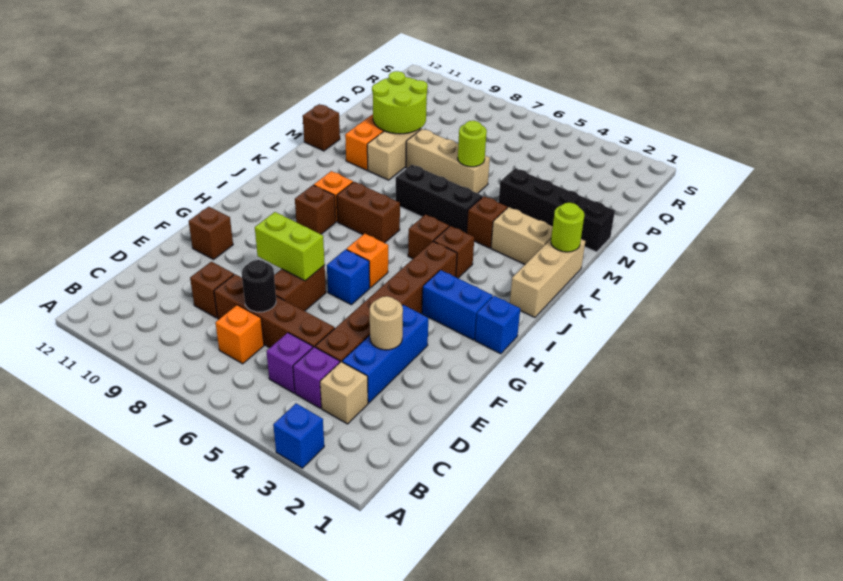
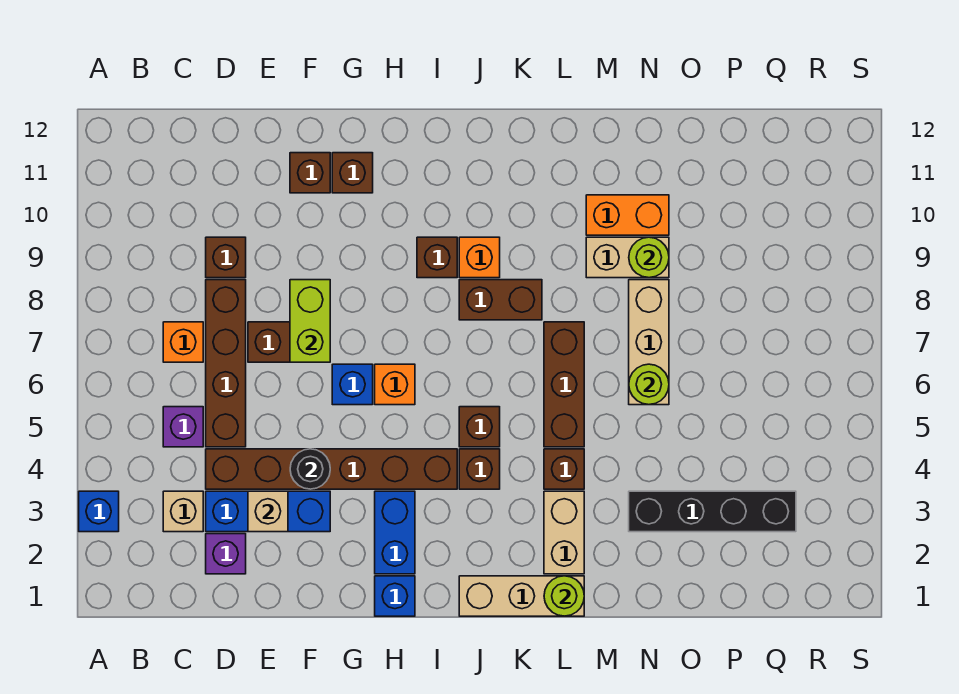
purple brick C4 level 1 -> purple brick D2 level 1
black round brick D7 level 2 -> black round brick F4 level 2
tan round brick E3 level 2 -> tan brick E3 level 2
brown brick J7:J8 level 1 -> brown brick J8:K8 level 1
black brick L5:L7 level 1 -> brown brick L5:L7 level 1
brown brick M12 level 1 -> brown brick G11 level 1
black brick N1:N4 level 1 -> black brick N3:Q3 level 1
lime round brick N9:O10 level 2 -> lime round brick N9 level 2

